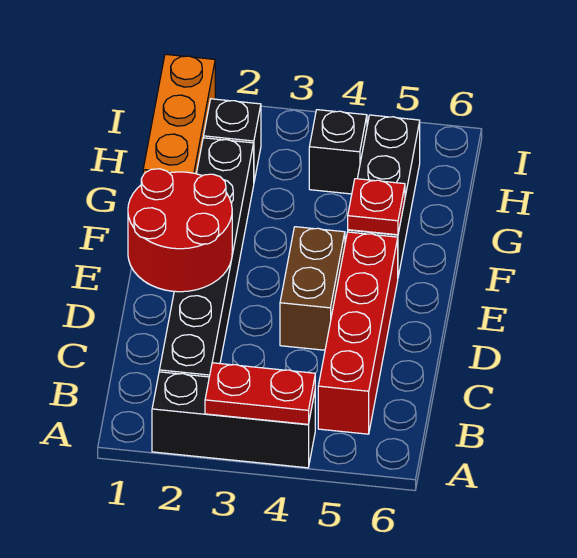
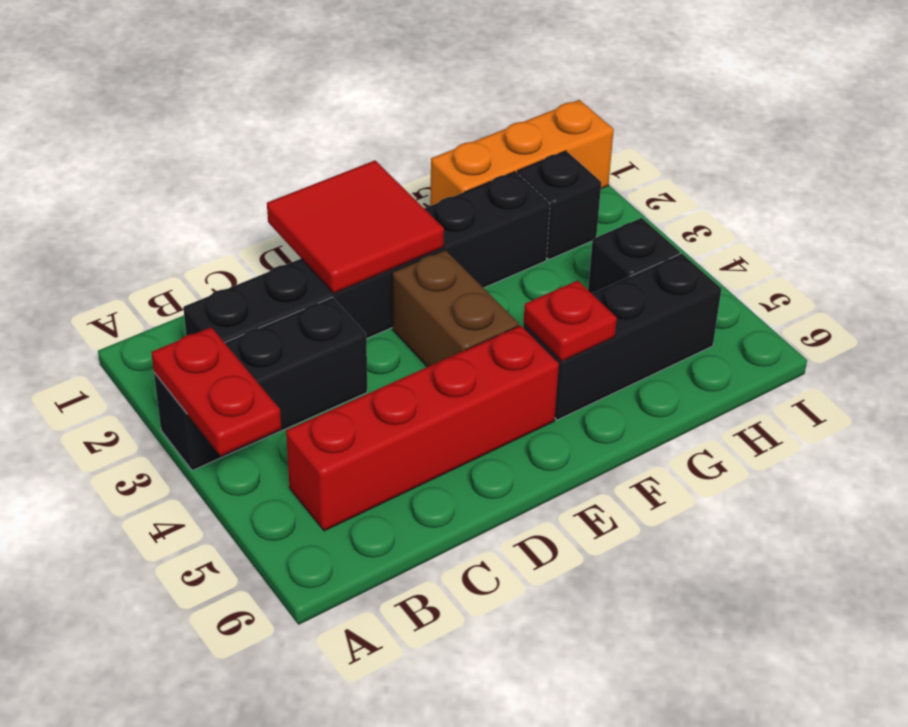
black brick A2:A4 level 1 -> black brick A3:C3 level 1
red round brick D1:E2 level 2 -> red tile D1:E2 level 2
brown brick D4:E4 level 1 -> brown brick E3:E4 level 1

